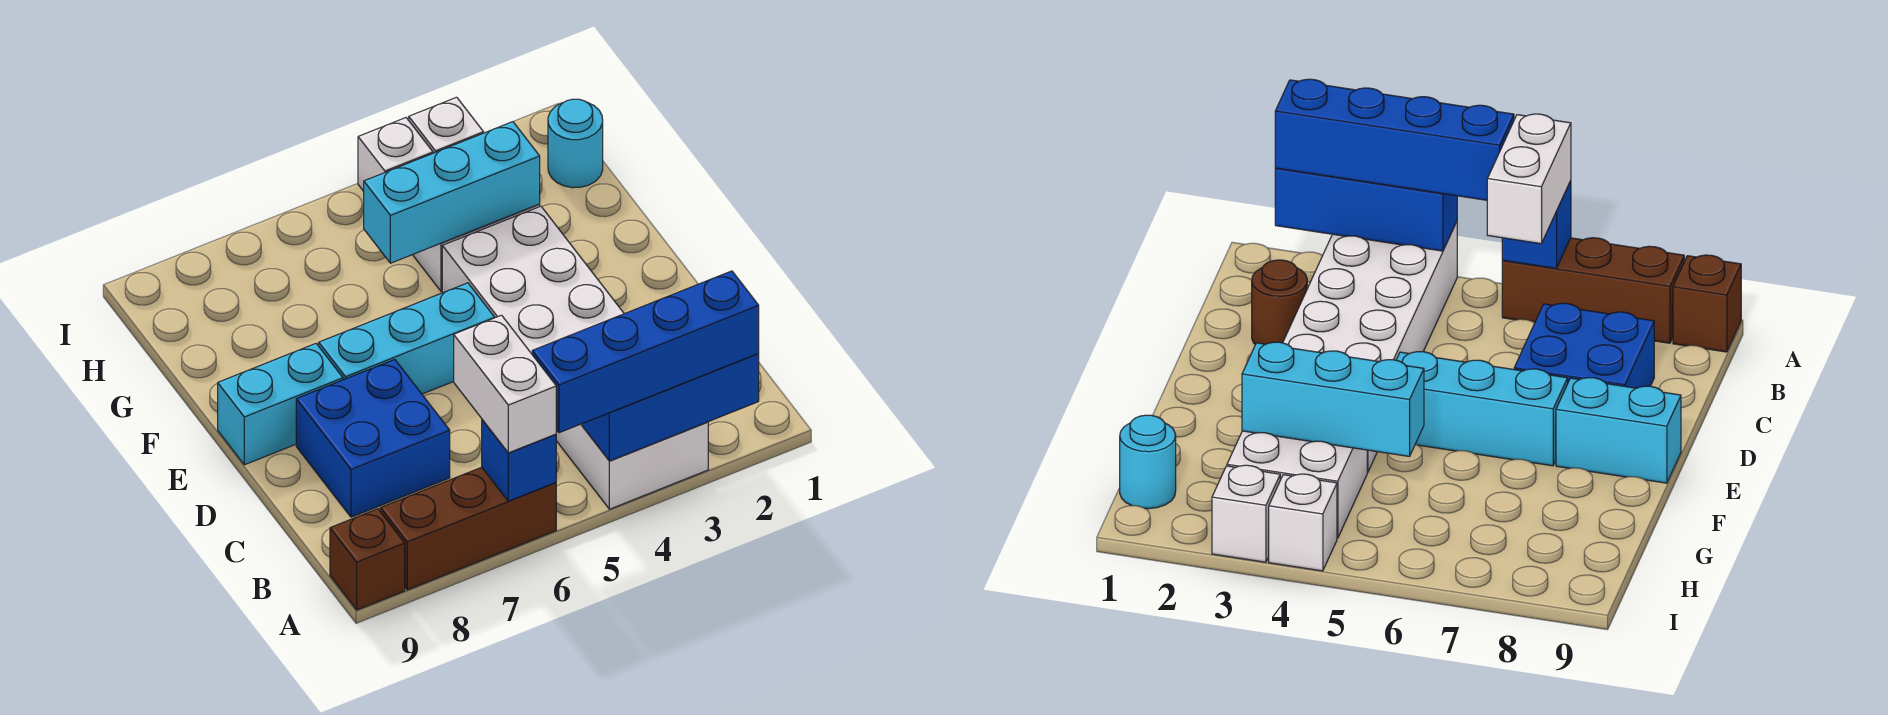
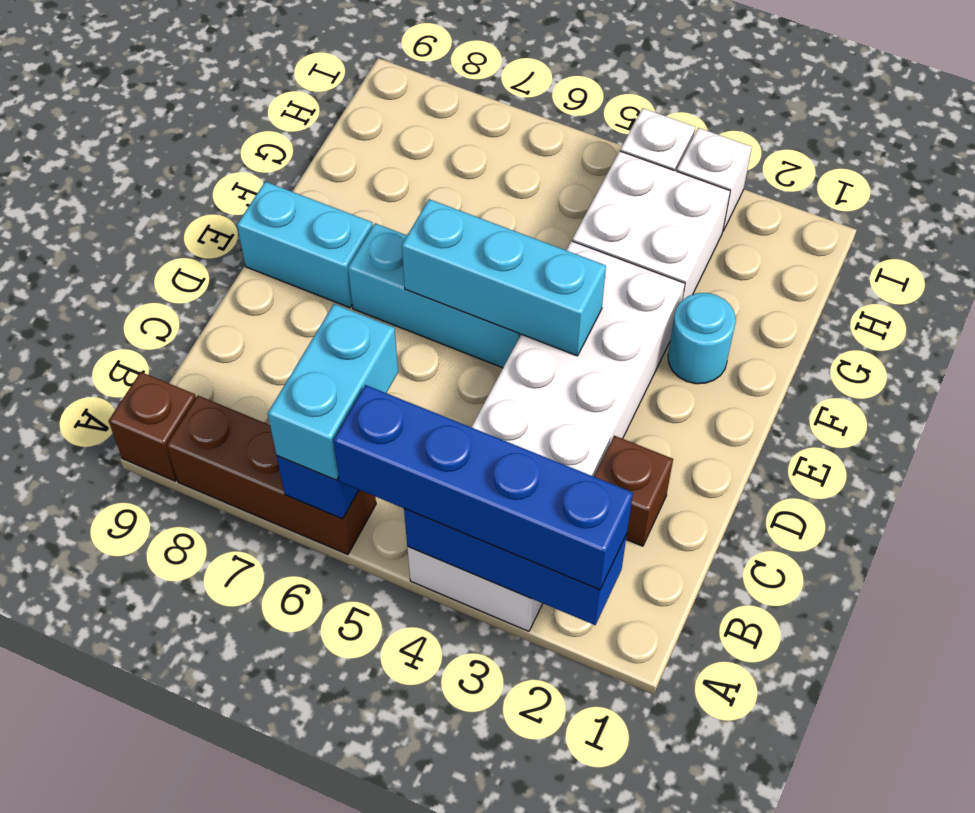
white brick A6:B6 level 3 -> cyan brick A6:B6 level 3
brown round brick C2 level 1 -> brown brick C2 level 1
blue brick C7:D8 level 1 -> none
cyan brick G3:G5 level 2 -> cyan brick E4:E6 level 2
cyan round brick H1 level 1 -> cyan round brick F2 level 1

